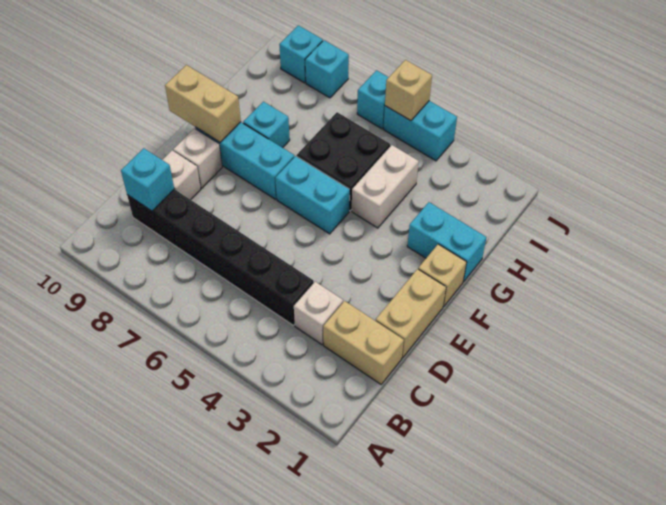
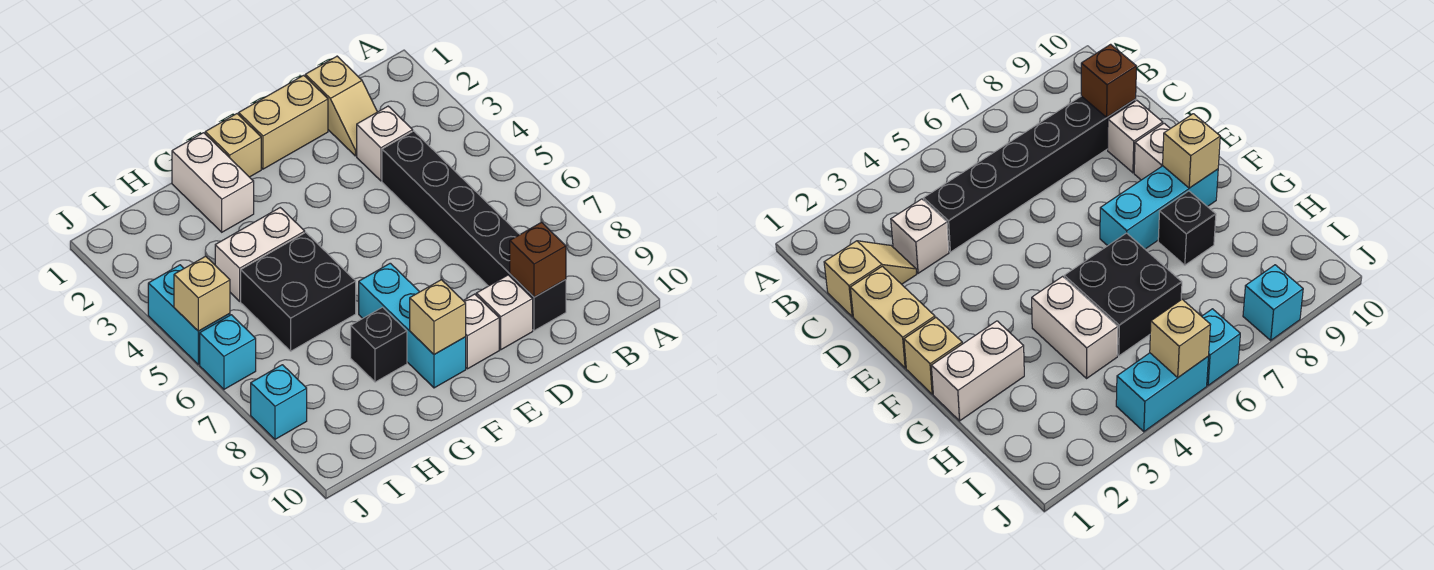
tan brick C1:C2 level 1 -> tan slope C1:C2 level 1 top 1
cyan brick C9 level 2 -> brown brick C9 level 2
cyan brick F5:F6 level 1 -> none
tan brick F9:F10 level 2 -> tan brick F9 level 2
cyan brick G1:G2 level 1 -> white brick G1:G2 level 1
cyan brick G8 level 1 -> black brick G8 level 1
cyan brick J9 level 1 -> none

